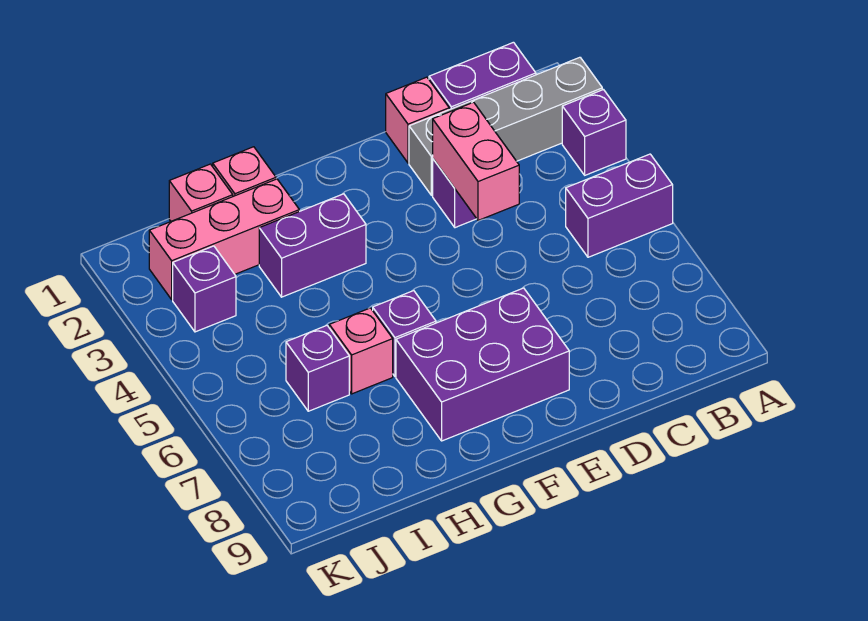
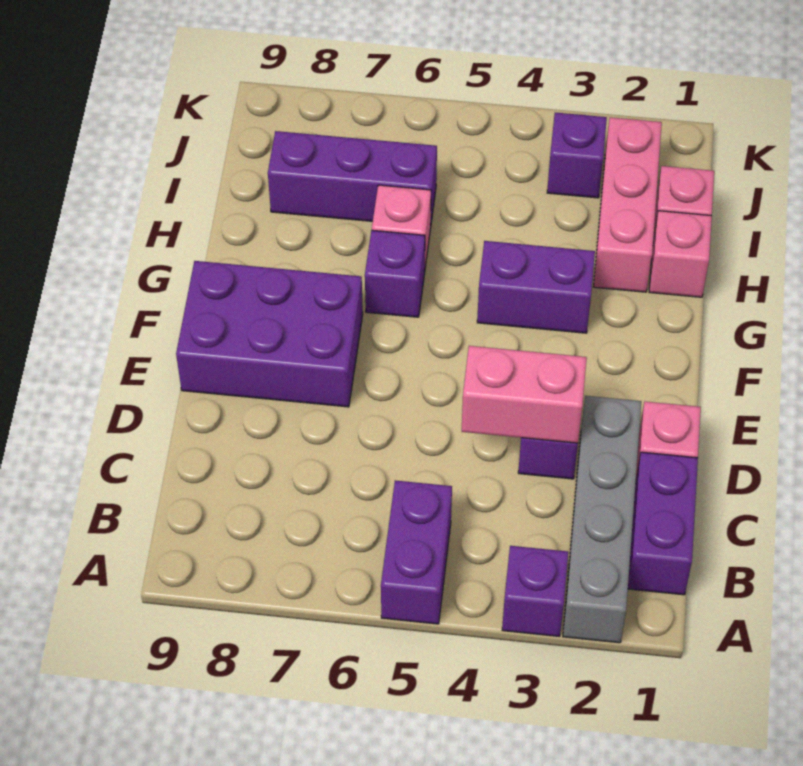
purple brick E7:G8 level 1 -> purple brick E7:F9 level 1
purple brick G3:H3 level 1 -> purple brick G3:G4 level 1
purple brick I6 level 1 -> purple brick I6:I8 level 1

